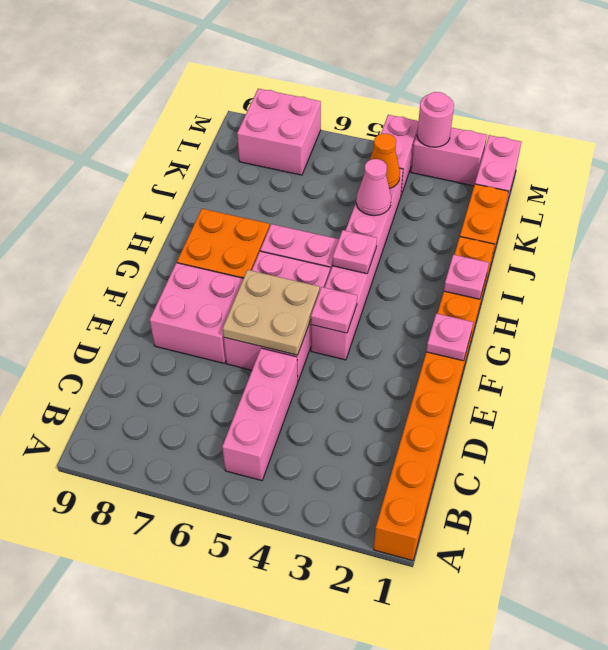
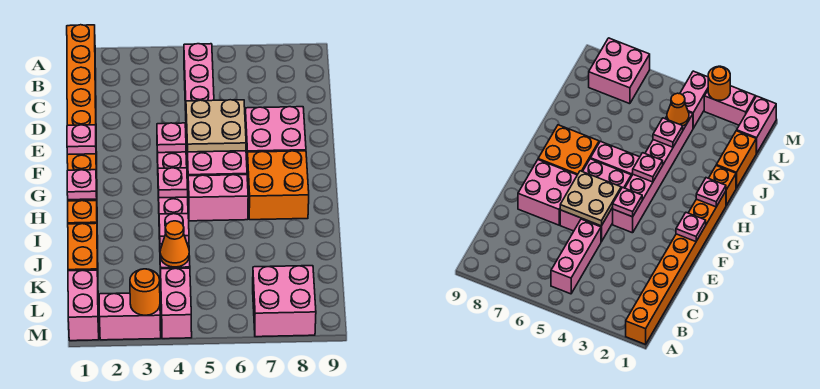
pink cone J4 level 2 -> pink plate J4 level 2
pink round brick M3 level 2 -> orange round brick M3 level 2

